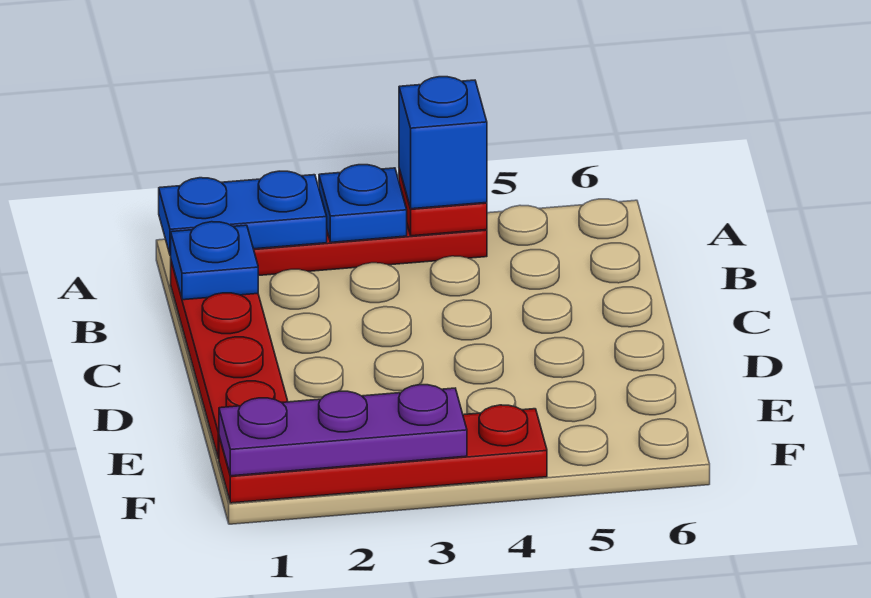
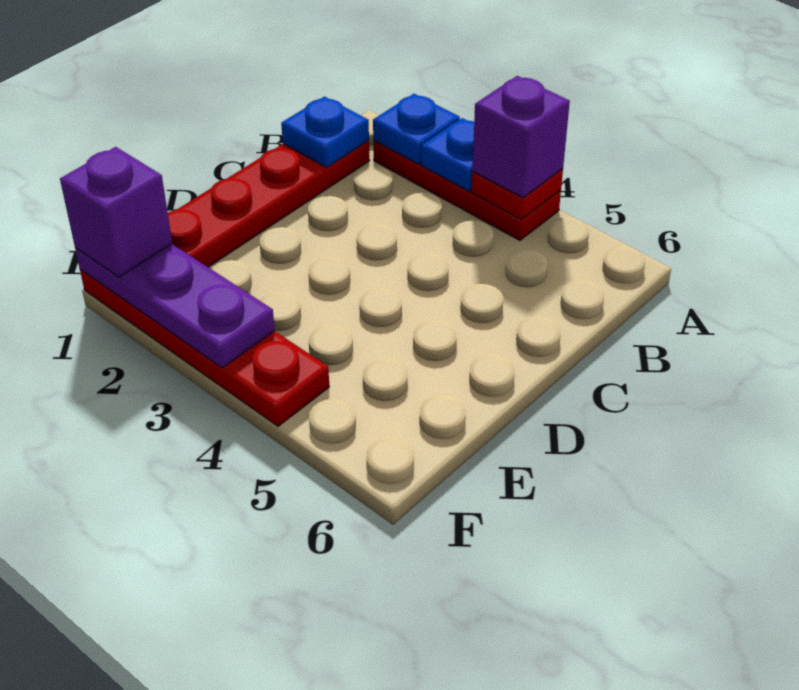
blue plate A1:A2 level 2 -> blue plate A2 level 2
blue brick A4 level 3 -> purple brick A4 level 3
none -> purple brick F1 level 3

